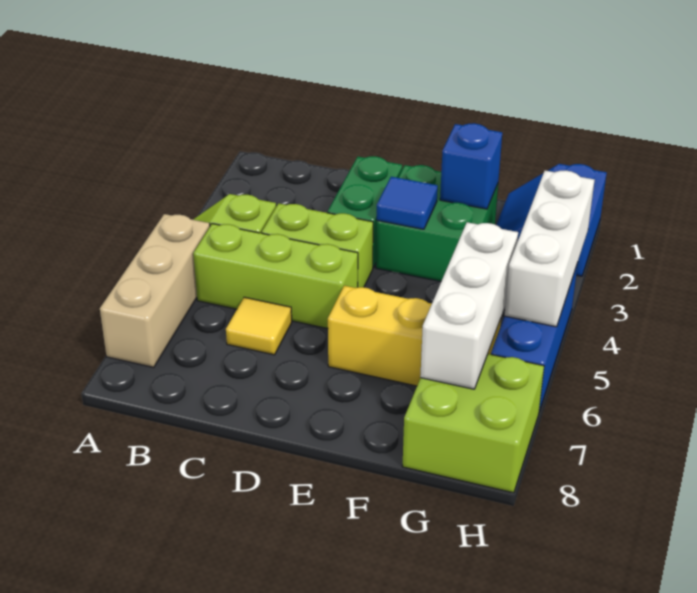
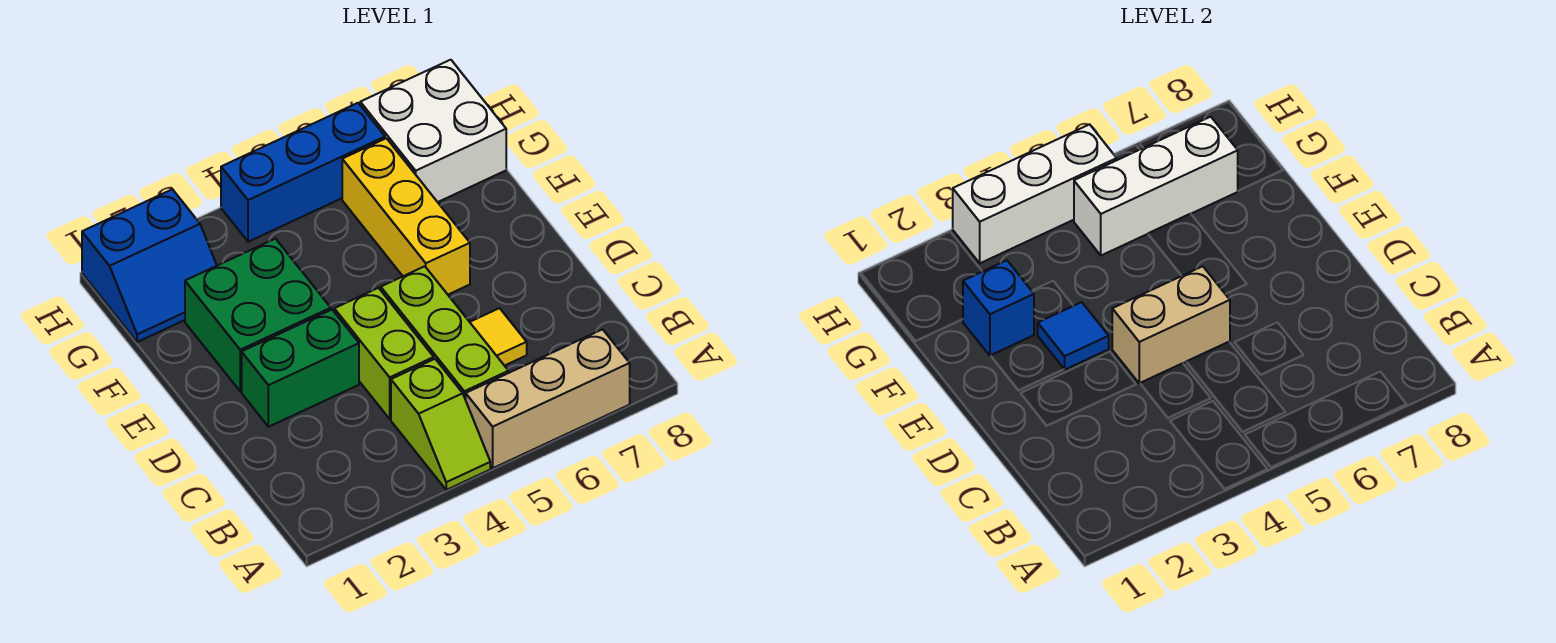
none -> tan brick D4:D5 level 2
lime brick G7:H8 level 1 -> white brick G7:H8 level 1

